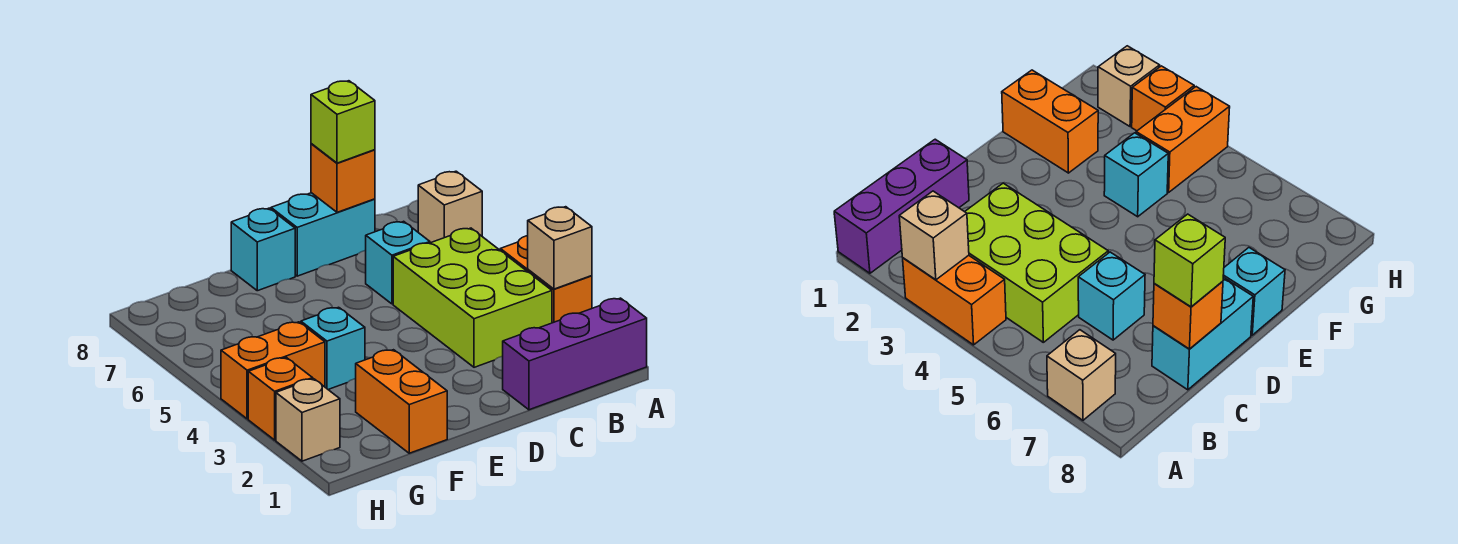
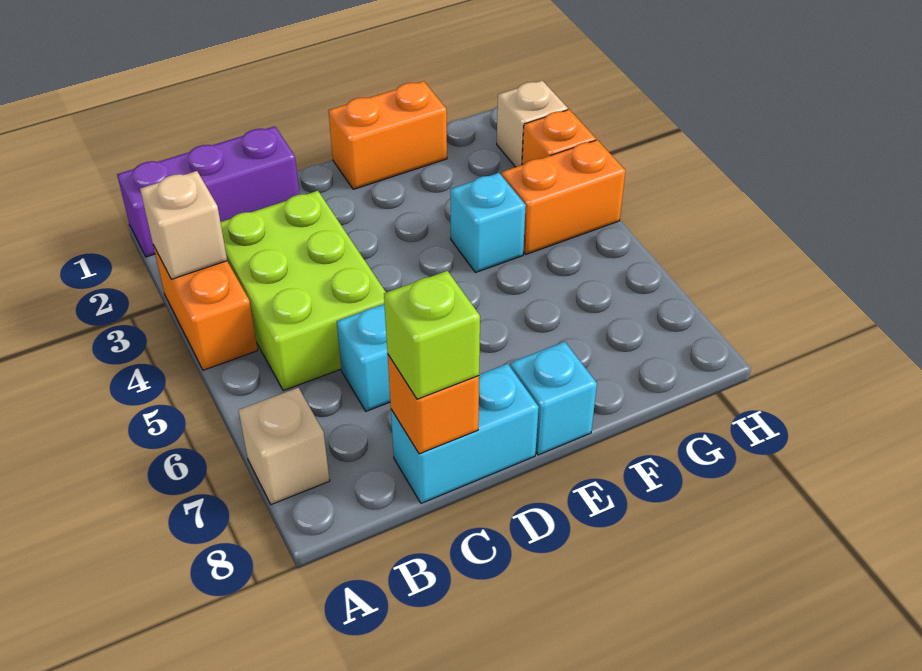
orange brick F1:F2 level 1 -> orange brick E1:F1 level 1

